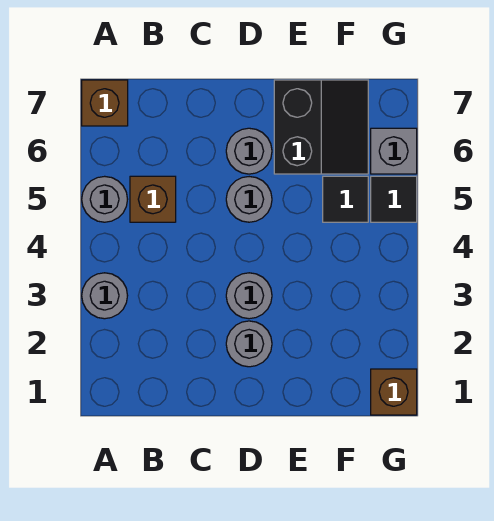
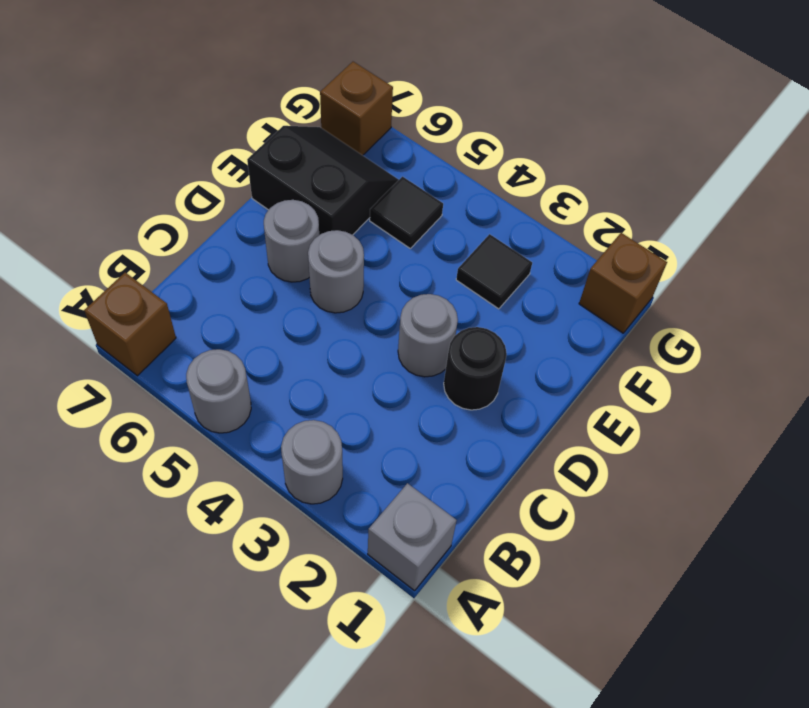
brown brick B5 level 1 -> brown brick G7 level 1
grey round brick D2 level 1 -> black round brick D2 level 1
black tile G5 level 1 -> black tile F3 level 1
grey brick G6 level 1 -> grey brick A1 level 1

